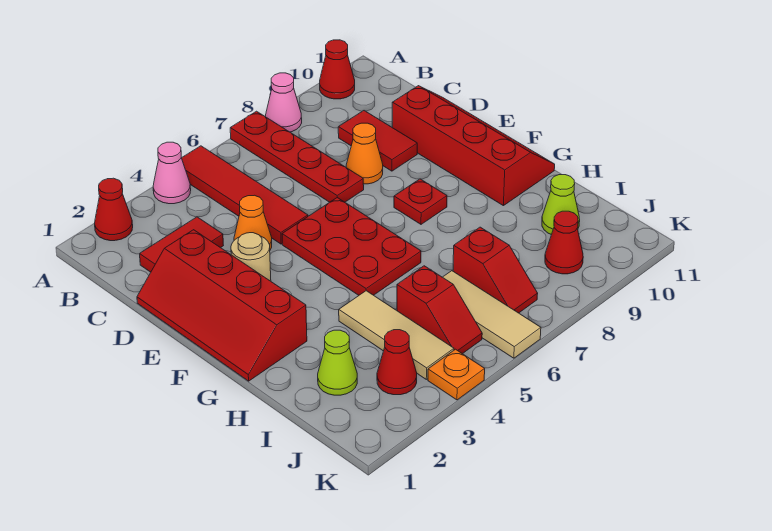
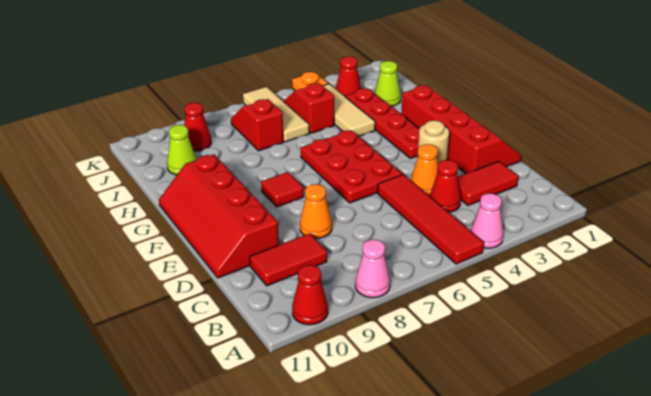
red cone A2 level 1 -> red cone C4 level 1
red plate A7:D7 level 1 -> red plate F3:I3 level 1
red tile C9:D9 level 1 -> red tile C9:C10 level 1
red plate F8 level 1 -> red tile F8 level 1

